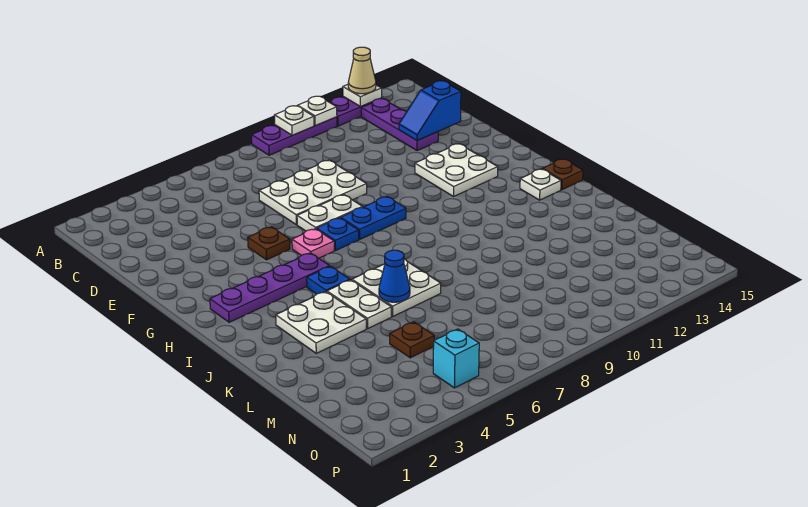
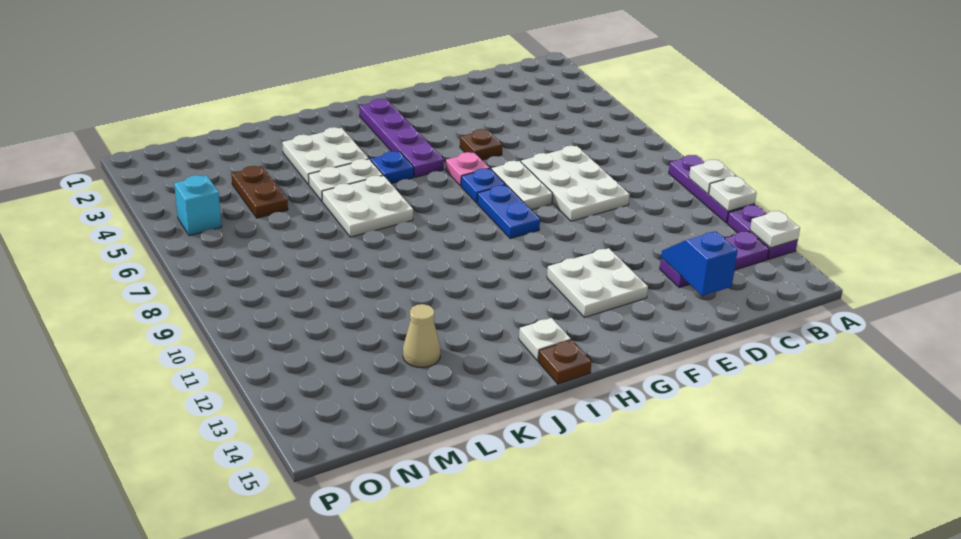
tan cone A13 level 3 -> tan cone L13 level 1
blue cone K6 level 2 -> none
brown plate M5 level 1 -> brown plate M4:M5 level 1

